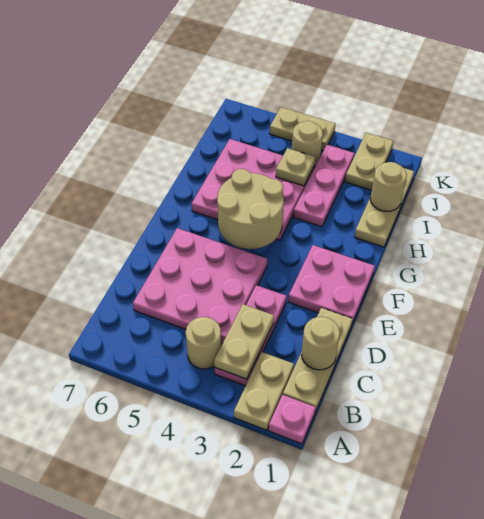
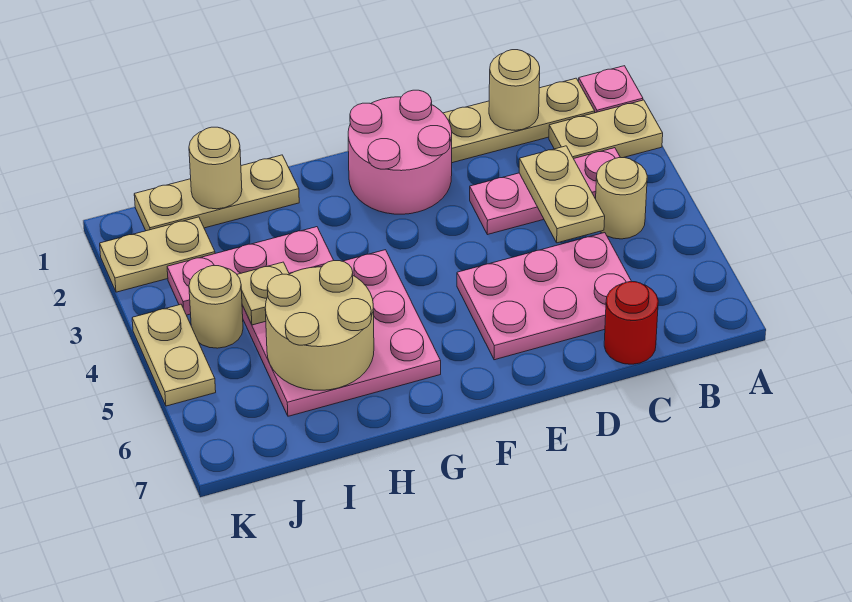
tan plate B3:C3 level 2 -> tan plate C3:C4 level 2
pink plate C4:E6 level 1 -> pink plate C5:E6 level 1
none -> red round brick C7 level 1
pink plate E1:F2 level 1 -> pink round brick E1:F2 level 1
tan round brick F4:G5 level 2 -> tan round brick H5:I6 level 2

